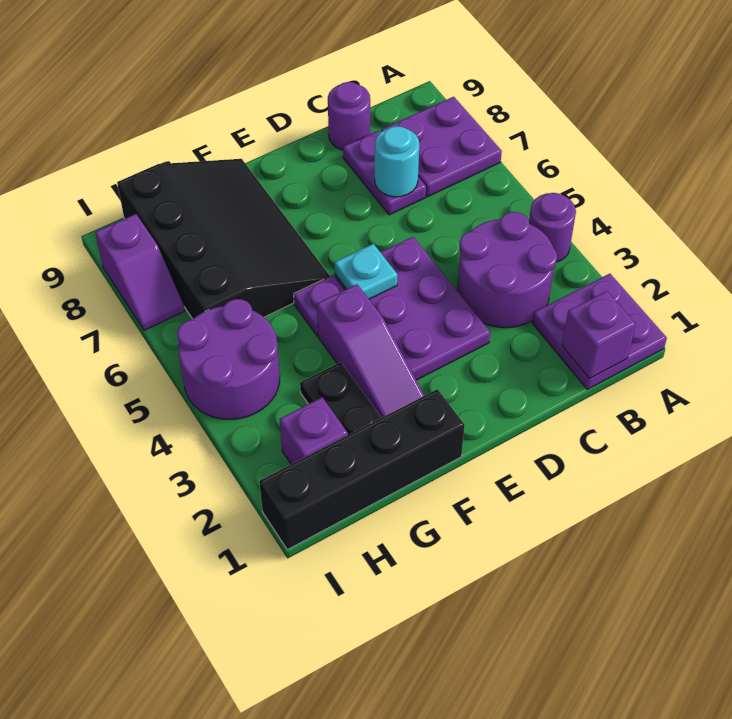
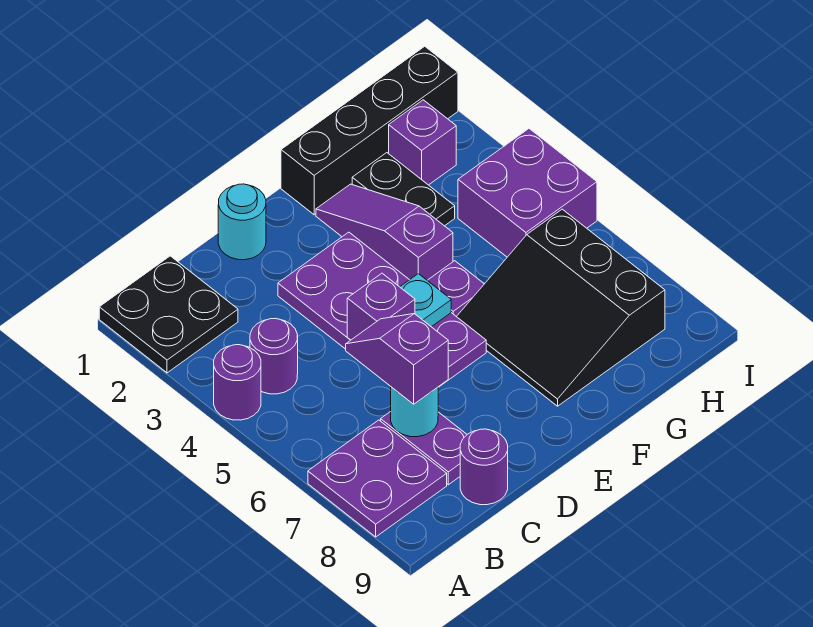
purple plate A1:B2 level 1 -> black plate A1:B2 level 1
purple brick B1 level 2 -> purple brick D5 level 2
purple round brick B3:C4 level 1 -> purple round brick B4 level 1
none -> cyan round brick D1 level 1
purple plate D3:E5 level 1 -> purple plate D3:E6 level 1
black slope F6:H9 level 1 top H -> black slope F6:H8 level 1 top H
purple round brick H4:I5 level 1 -> purple brick H4:I5 level 1
purple slope I7:I8 level 1 top 8 -> purple slope C6:C7 level 3 top 7

